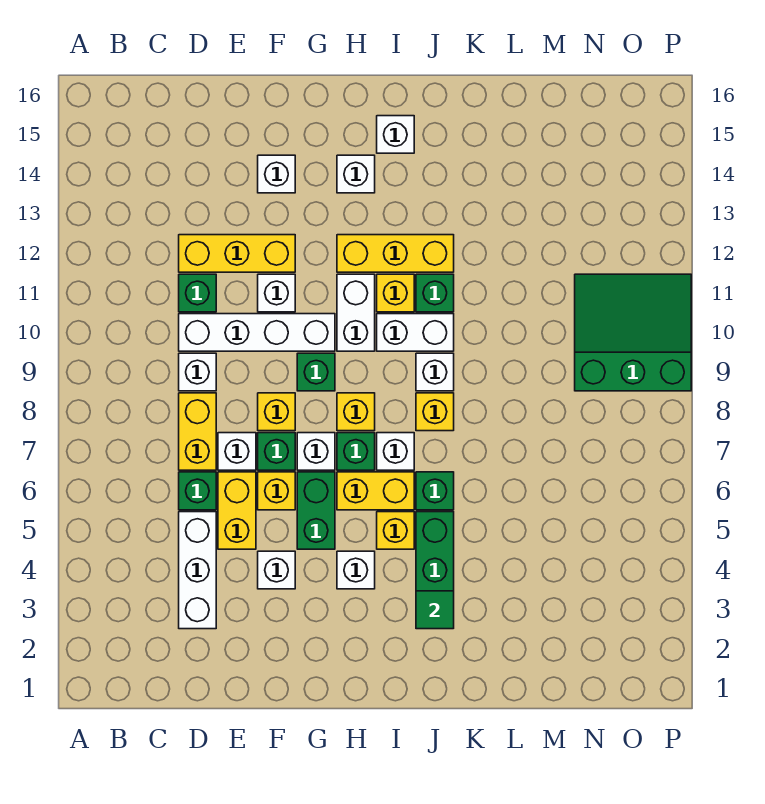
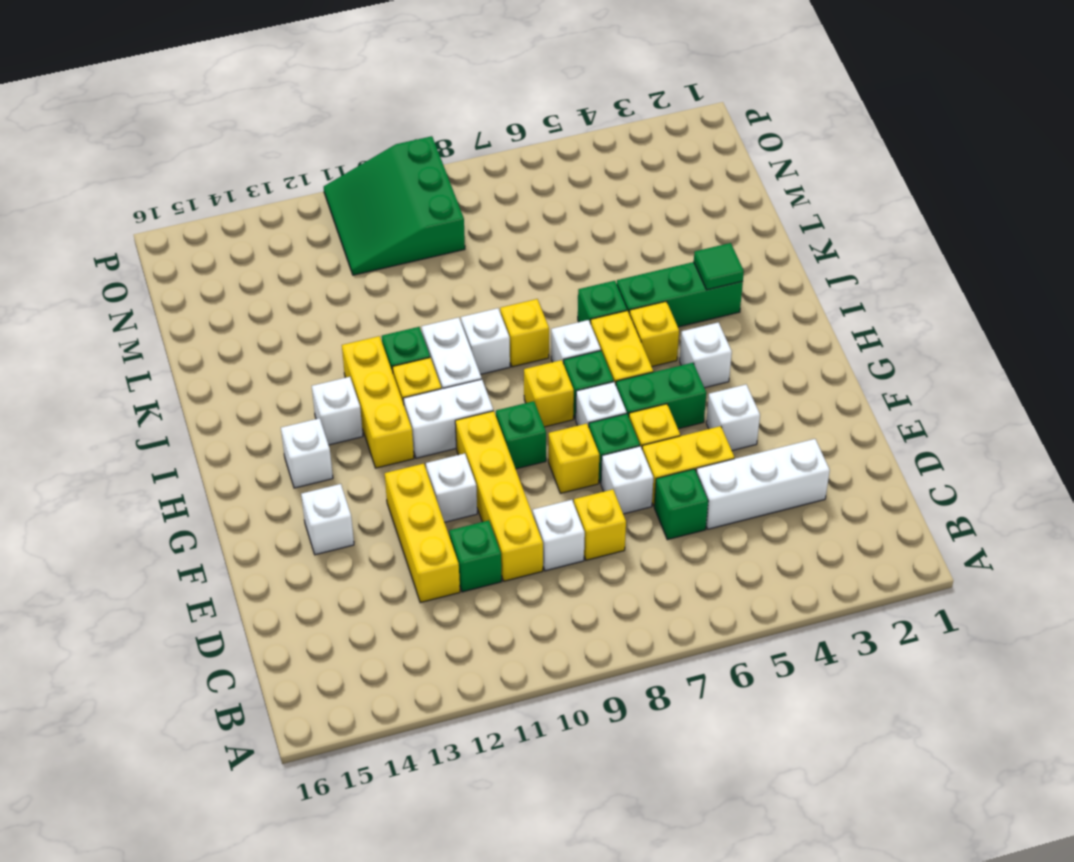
yellow brick D7:D8 level 1 -> yellow brick D8 level 1
white brick D10:G10 level 1 -> yellow brick D10:G10 level 1
white brick I15 level 1 -> white brick I13 level 1

